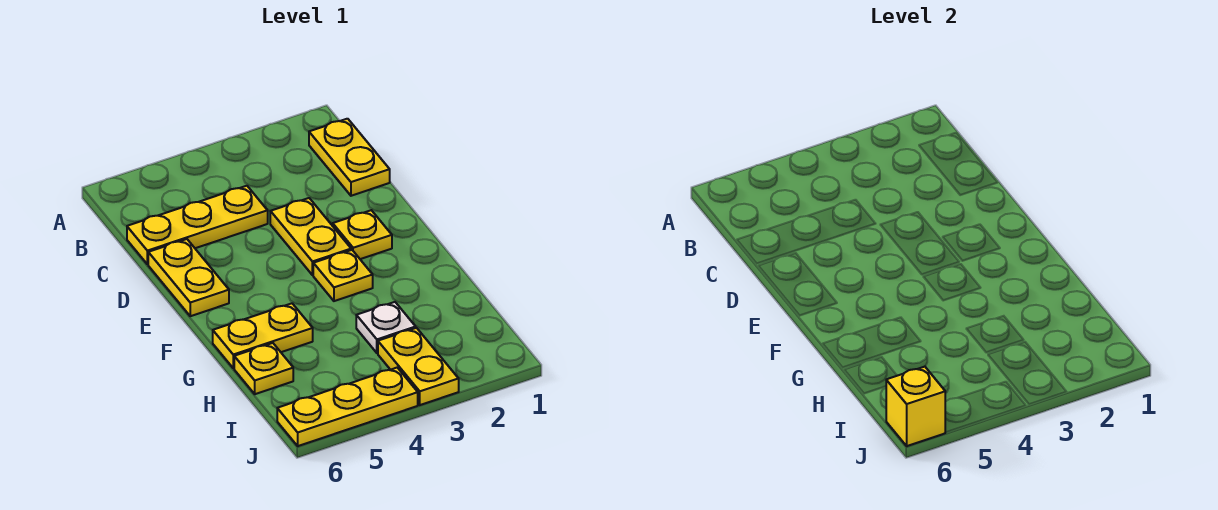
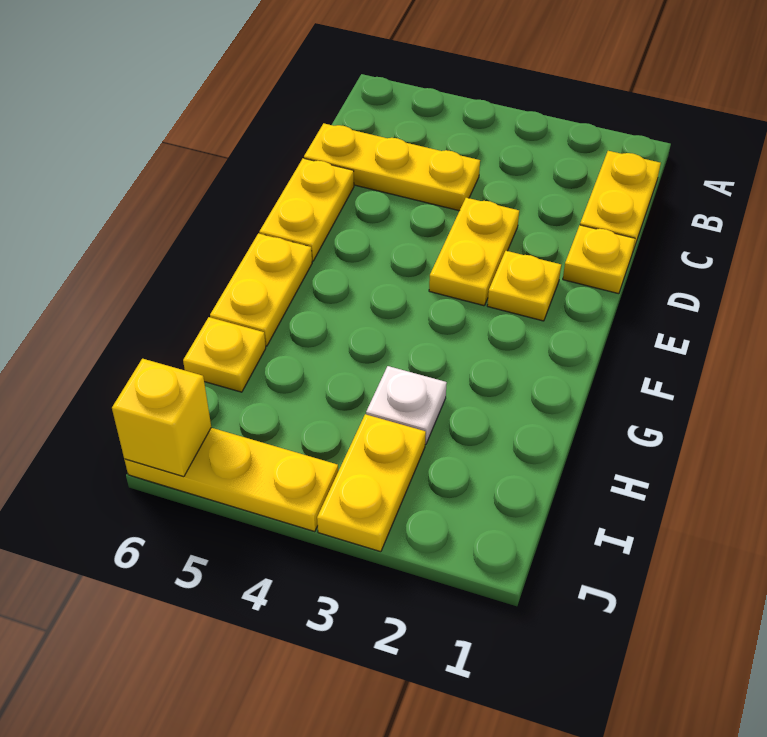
yellow plate F3 level 1 -> yellow plate D1 level 1
yellow plate G5:G6 level 1 -> yellow plate F6:G6 level 1

